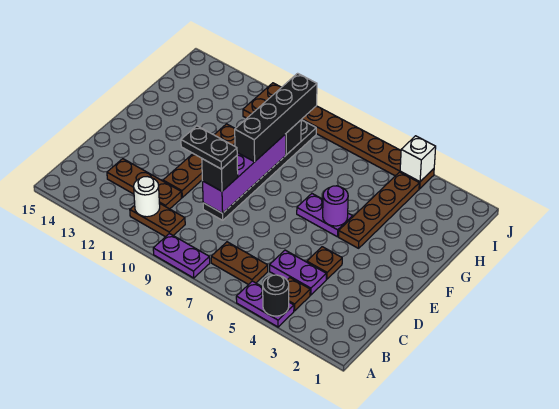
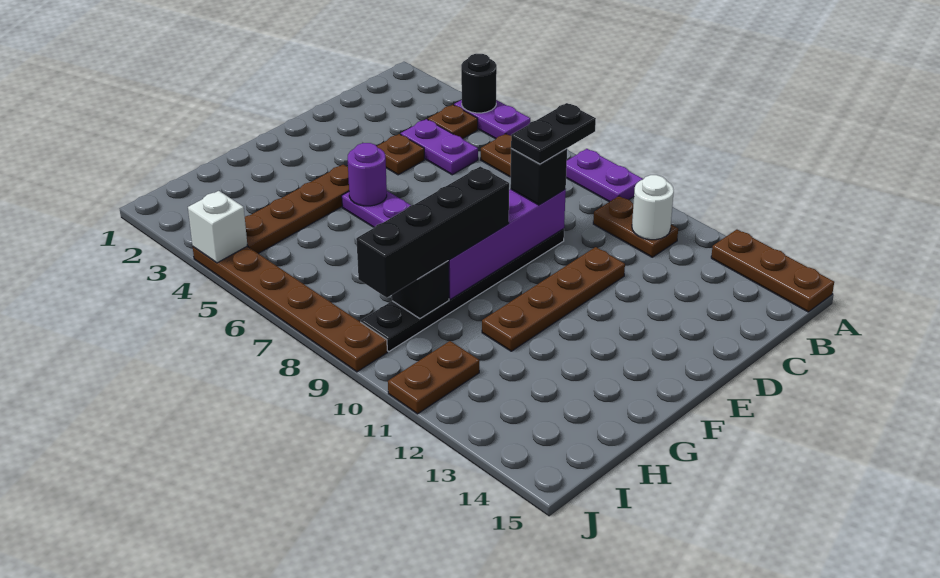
brown plate C11:C13 level 1 -> brown plate A13:A15 level 1
black plate D9:D10 level 4 -> black plate C9:D9 level 4

